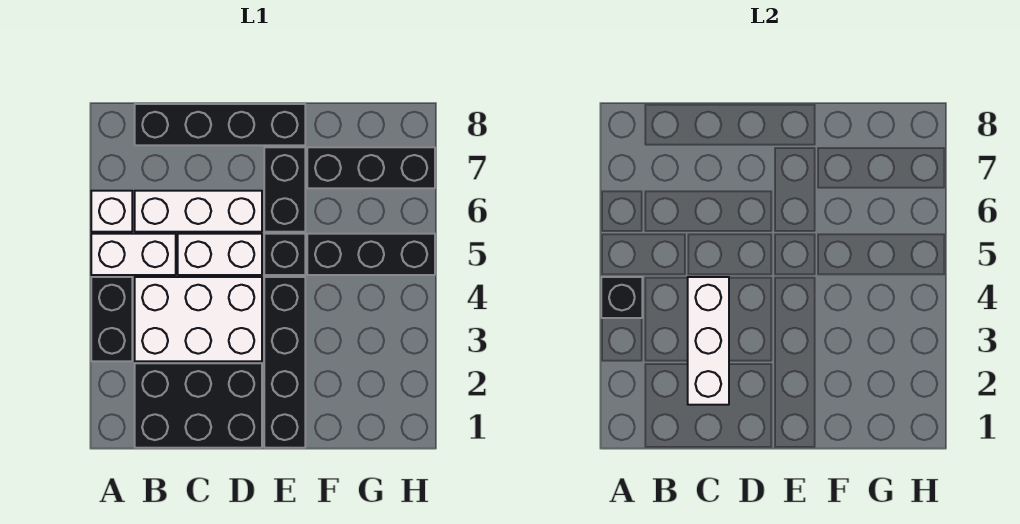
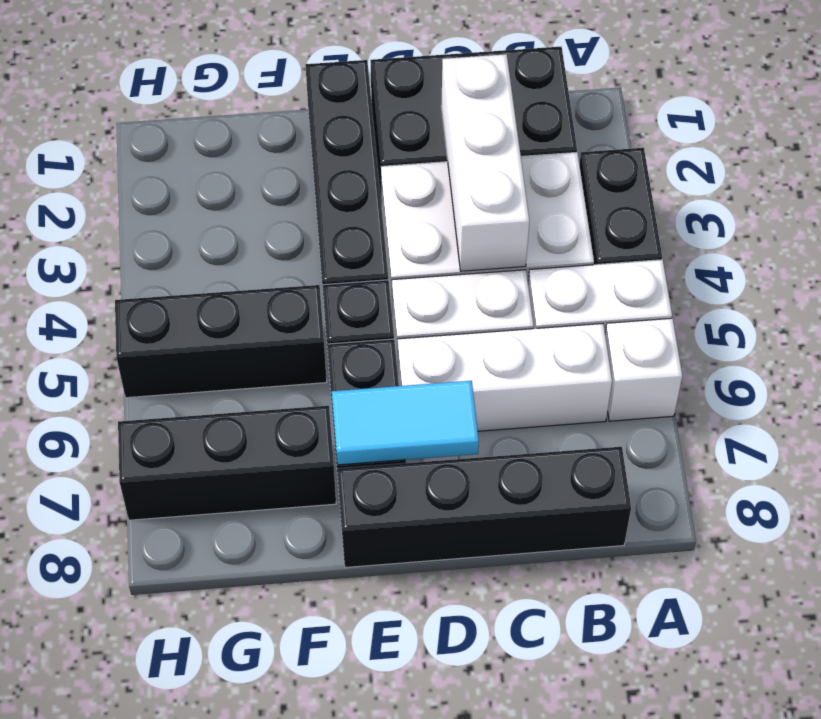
black brick A4 level 2 -> none
none -> cyan tile D7:E7 level 2

